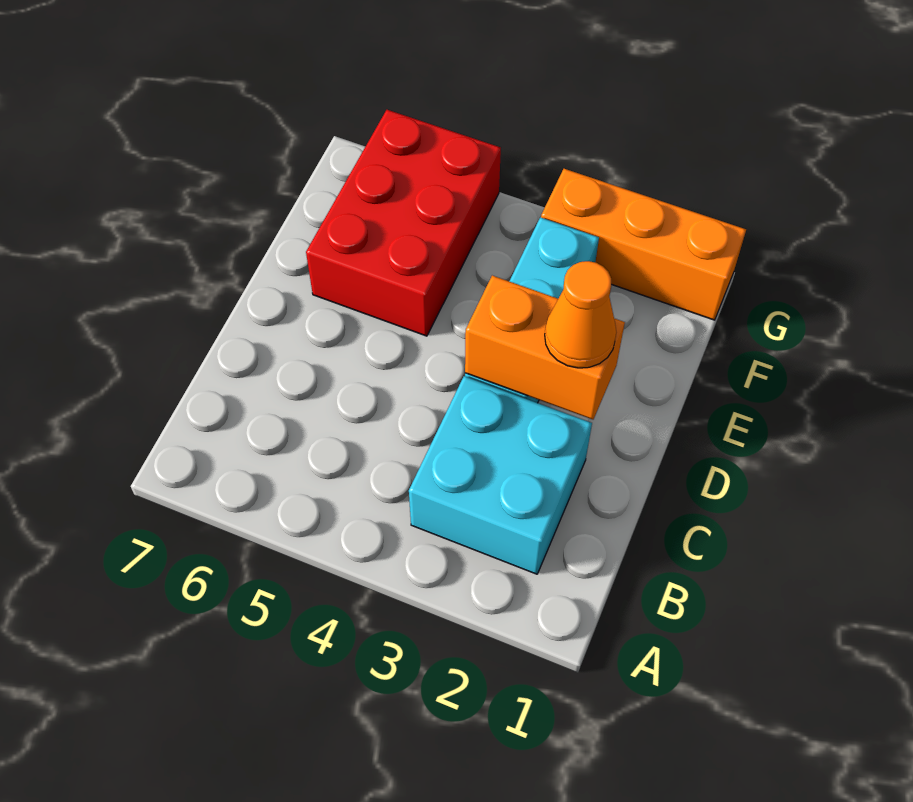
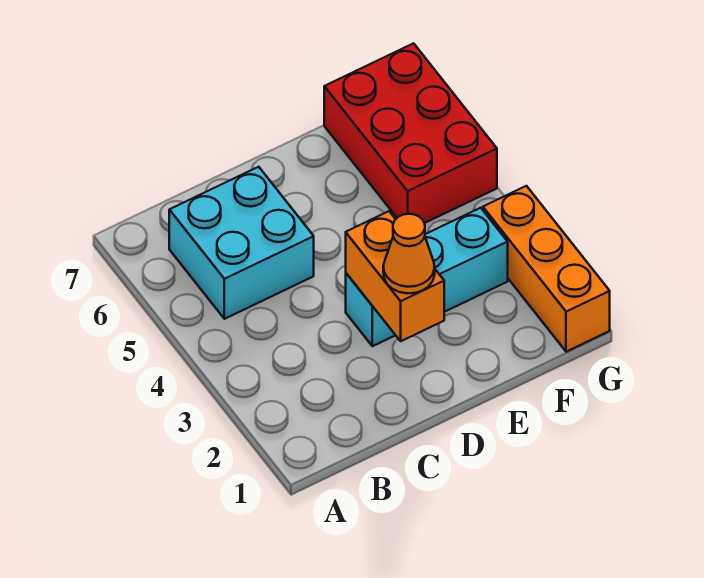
cyan brick B2:C3 level 1 -> cyan brick B5:C6 level 1
red brick E5:G6 level 1 -> red brick F5:G7 level 1

